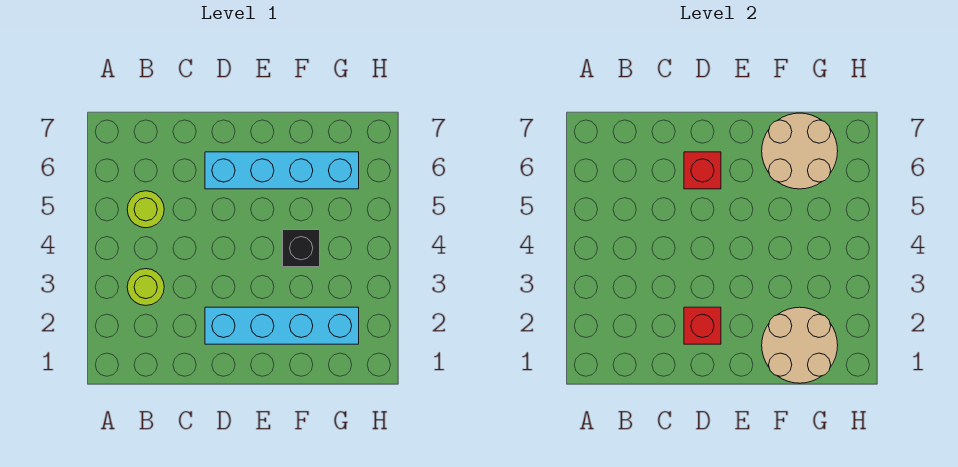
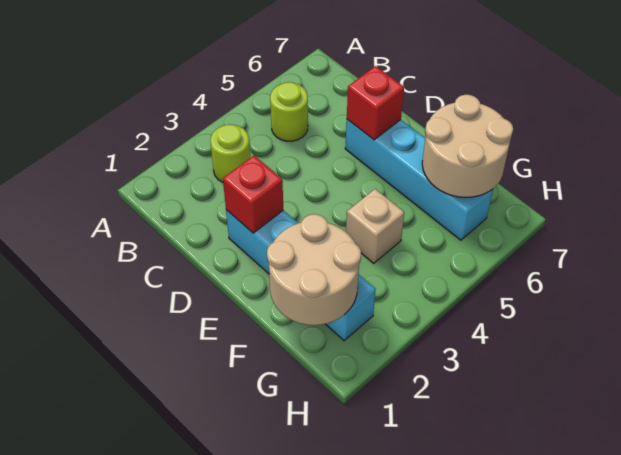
black brick F4 level 1 -> tan brick F4 level 1

